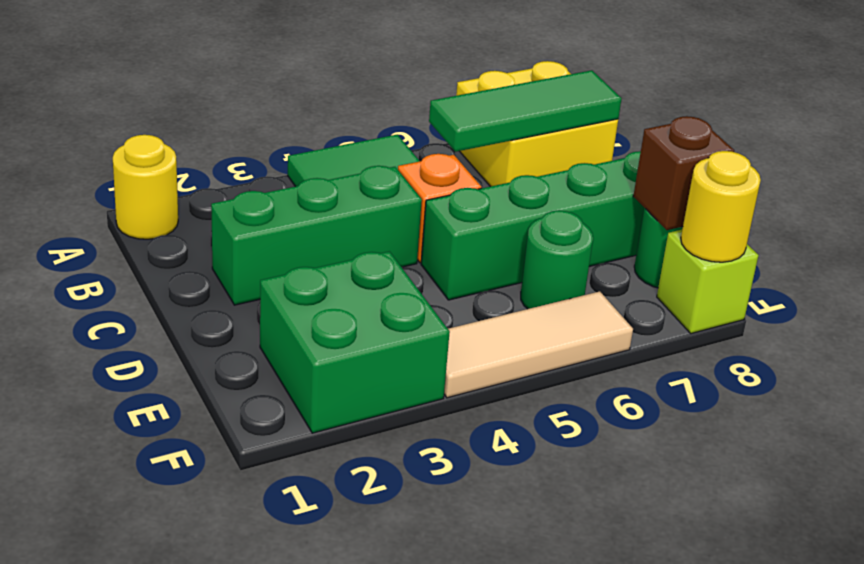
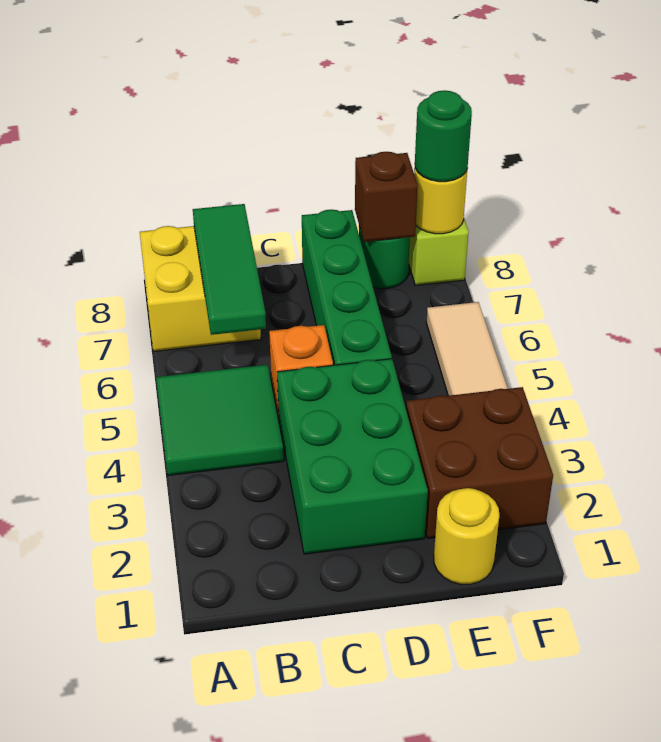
yellow round brick A1 level 1 -> yellow round brick E1 level 1
green brick C2:C4 level 1 -> green brick C2:D4 level 1
green brick E2:F3 level 1 -> brown brick E2:F3 level 1
green round brick E6 level 1 -> green round brick F8 level 3

